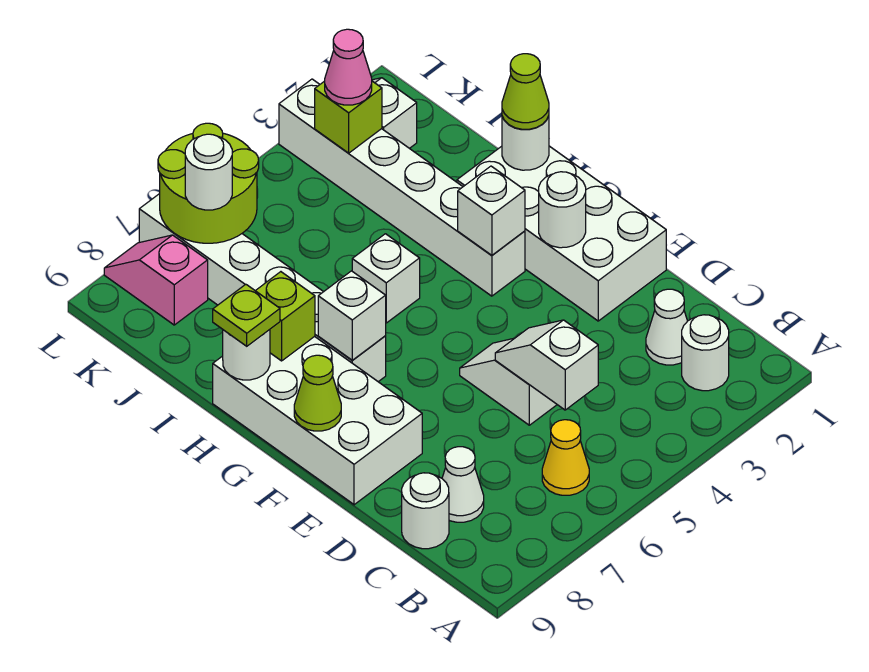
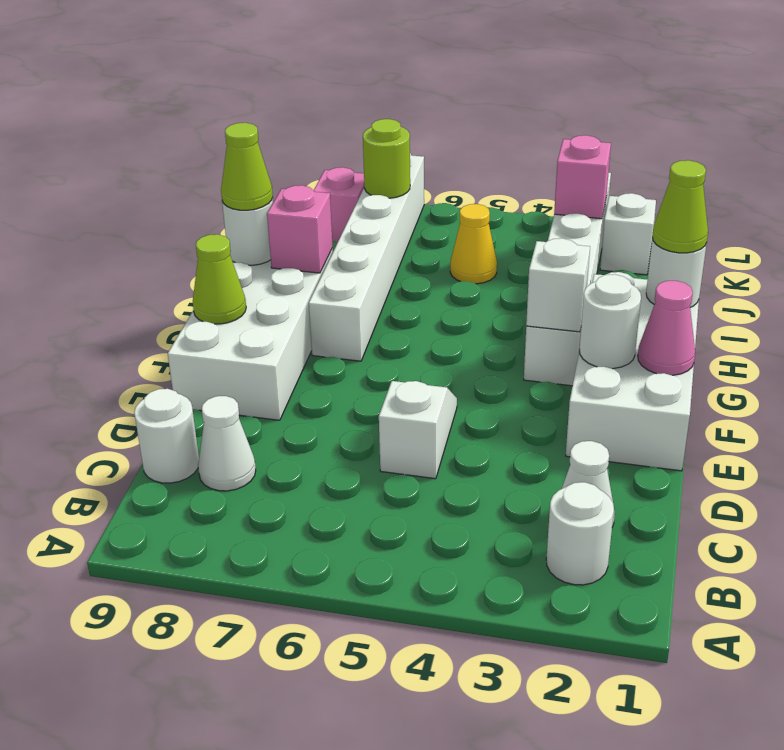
yellow cone B6 level 1 -> yellow cone J5 level 1
white slope C5:D5 level 2 top C -> none
white brick G7 level 2 -> none
white brick H5 level 1 -> none
lime brick H8 level 2 -> pink brick H8 level 2
lime plate H9 level 3 -> lime cone H9 level 3
lime brick K3 level 2 -> pink brick K3 level 2
pink cone K3 level 3 -> pink cone F1 level 2
lime round brick K6:L7 level 2 -> lime round brick K7 level 2
white round brick K7 level 3 -> none

